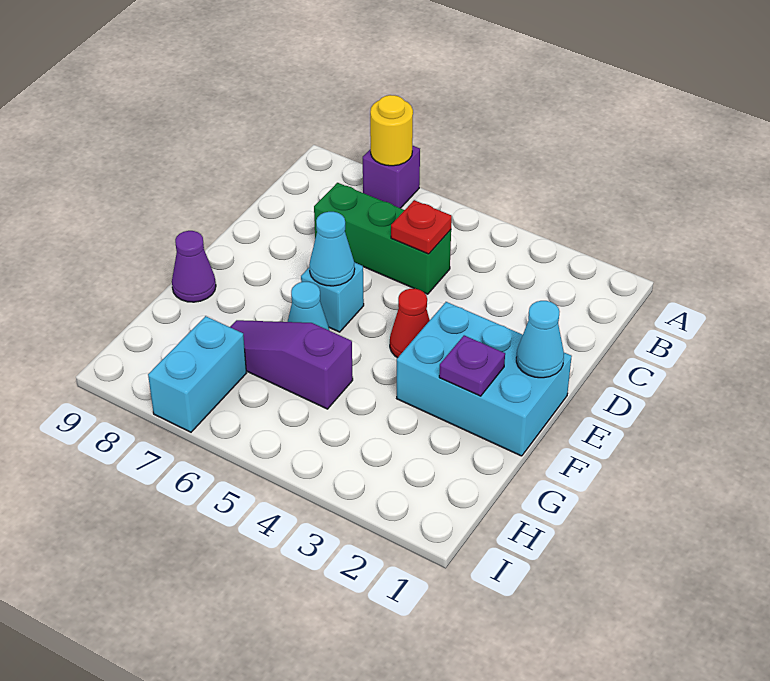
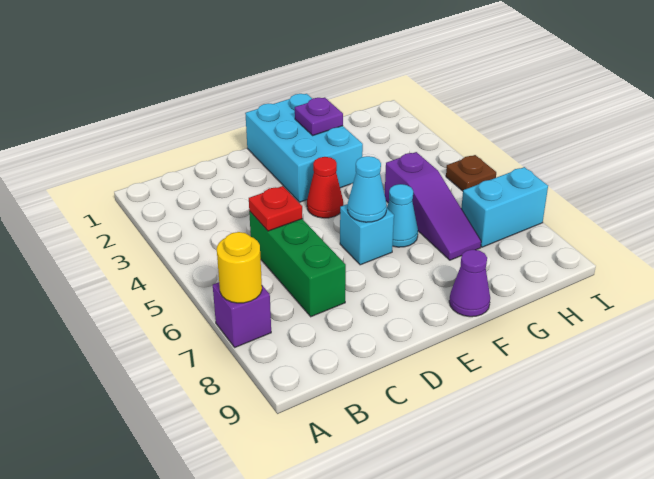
cyan cone E1 level 2 -> none
none -> brown plate I5 level 1

